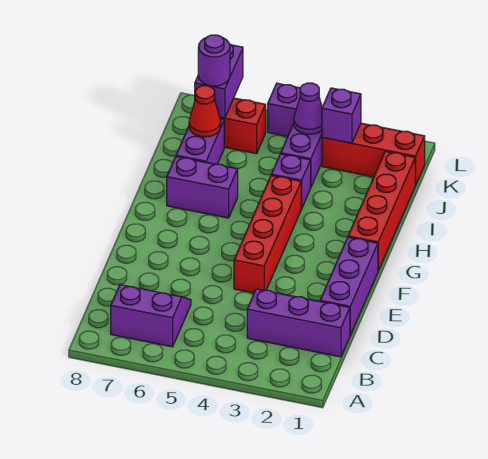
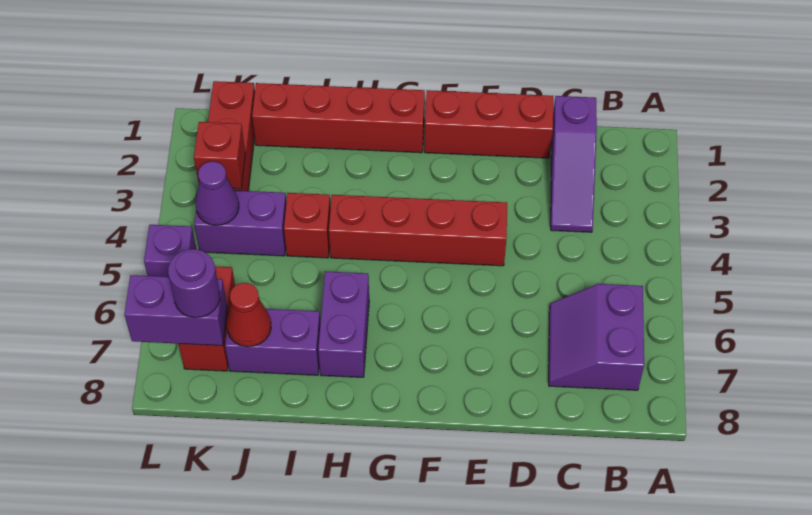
purple brick C1:C3 level 1 -> purple slope C1:C3 level 1 top 1
purple brick D1:F1 level 1 -> red brick D1:F1 level 1
purple brick I4 level 1 -> red brick I4 level 1
purple brick K3 level 2 -> red brick K3 level 2

